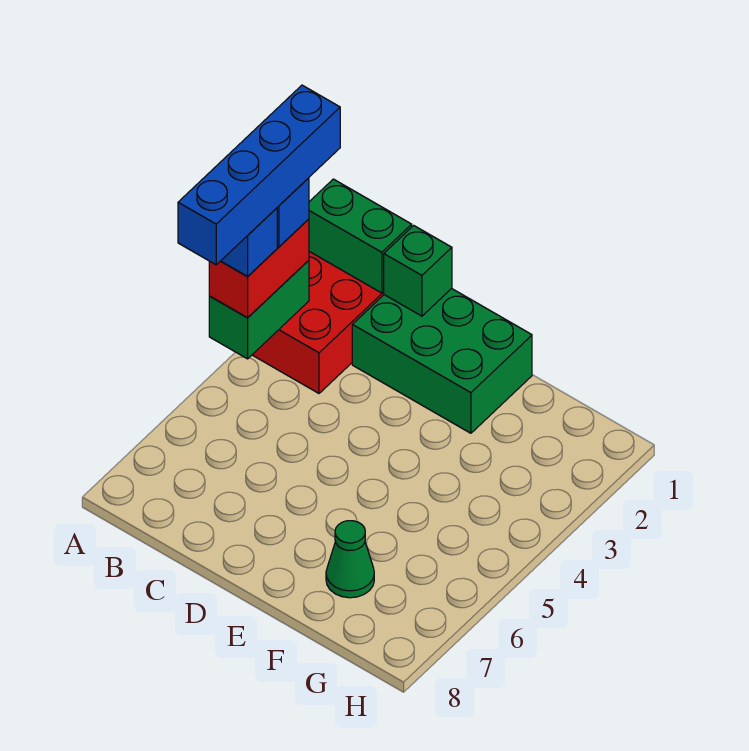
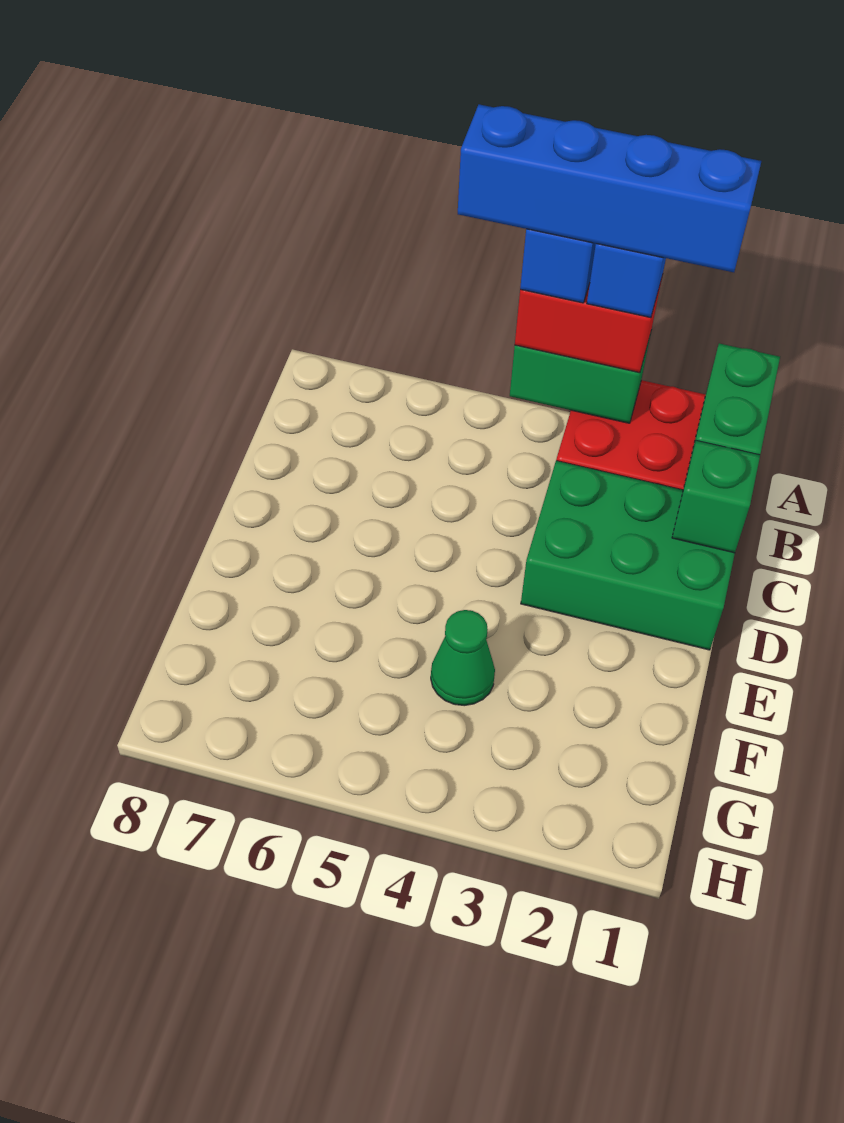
green brick C1:E2 level 1 -> green brick C1:D3 level 1
green cone F7 level 1 -> green cone F4 level 1

